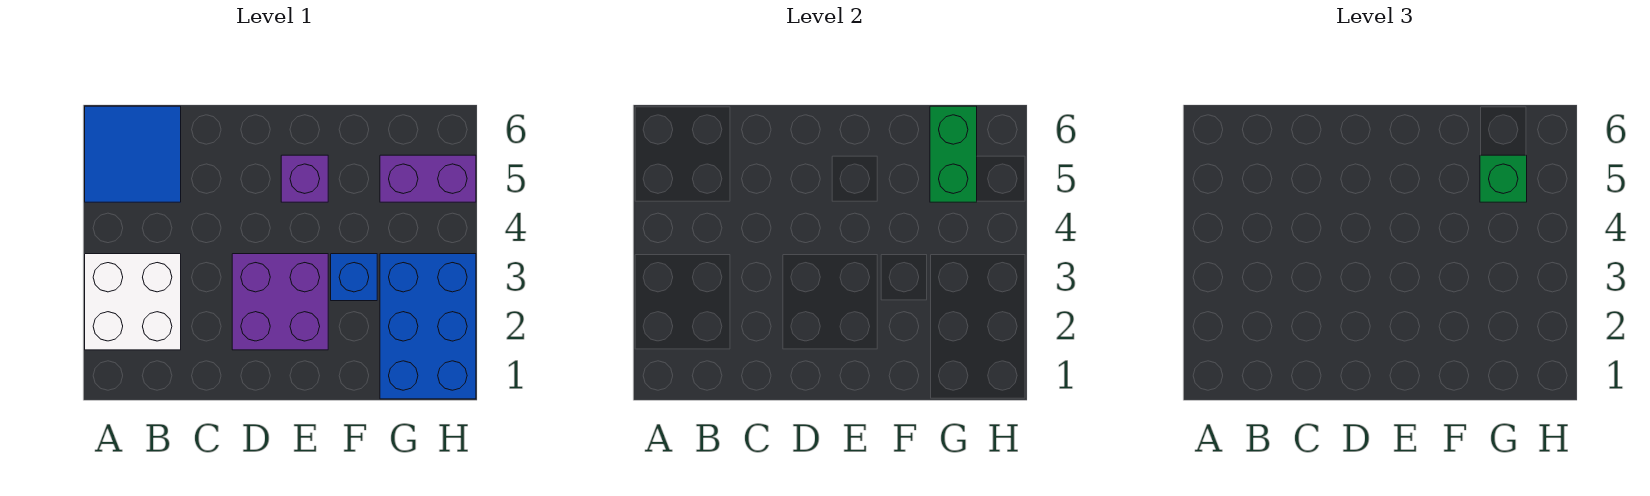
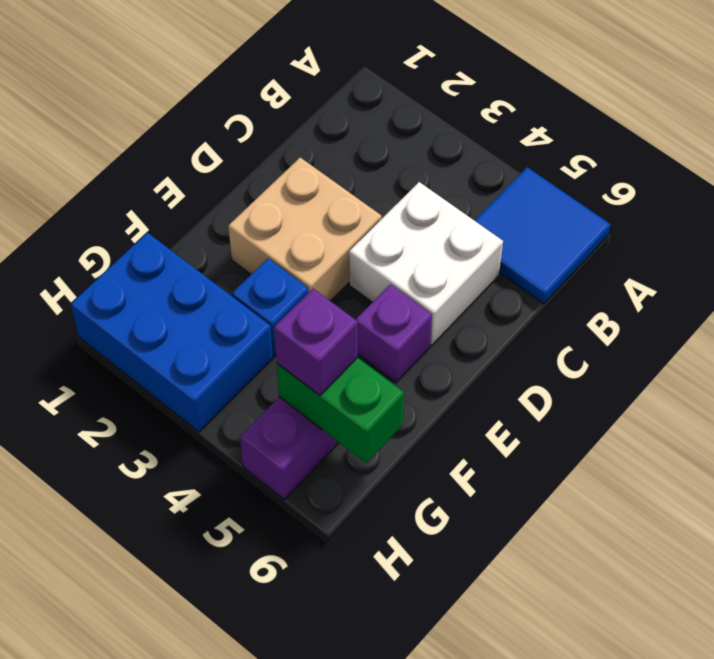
white brick A2:B3 level 1 -> white brick C4:D5 level 1
purple brick D2:E3 level 1 -> tan brick D2:E3 level 1
green brick G5 level 3 -> purple brick G5 level 3

